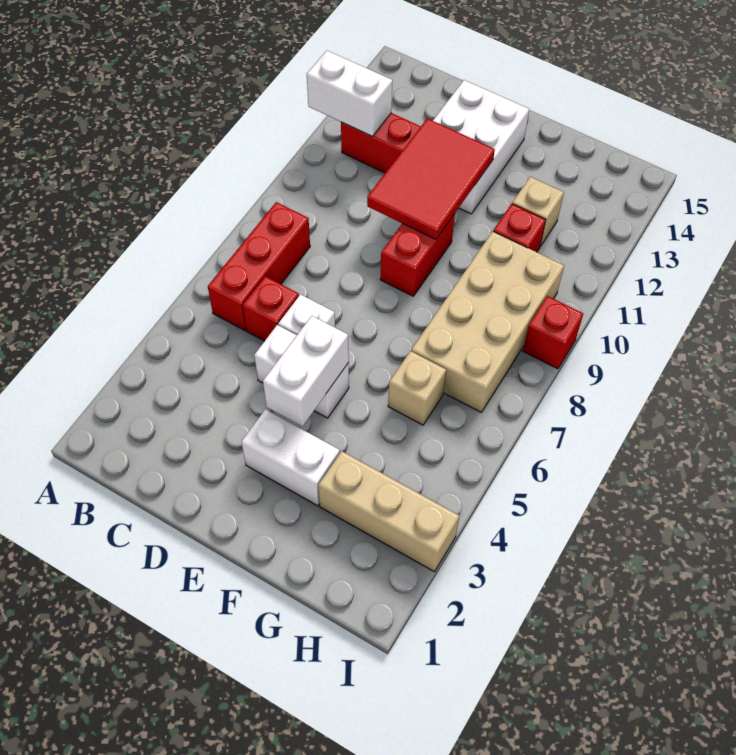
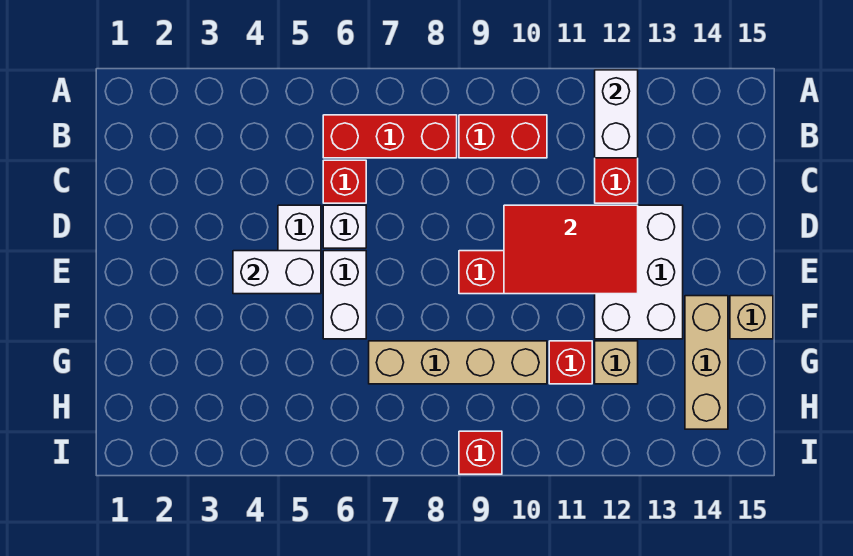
none -> red brick B9:B10 level 1
white brick D12:E14 level 1 -> white brick D12:F13 level 1
white brick E3:F3 level 1 -> white brick E6:F6 level 1
tan brick G3:I3 level 1 -> tan brick F14:H14 level 1
tan brick G6 level 1 -> tan brick F15 level 1
tan brick G7:H10 level 1 -> tan brick G7:G10 level 1

